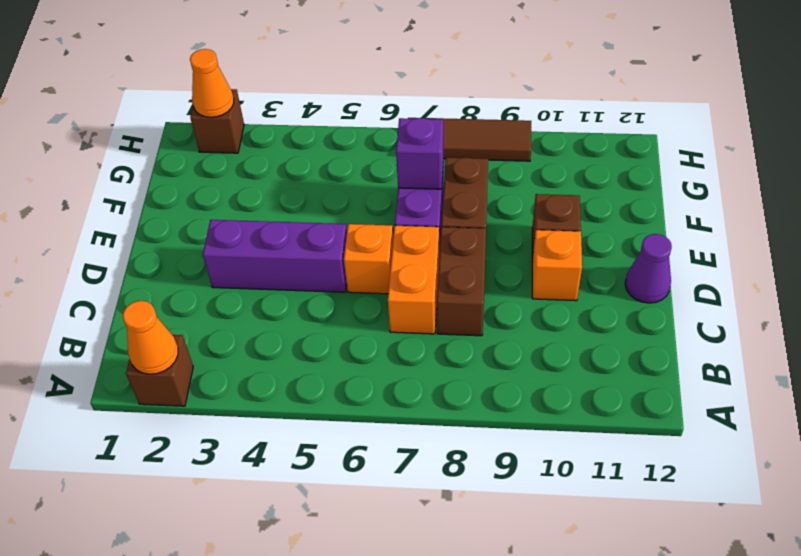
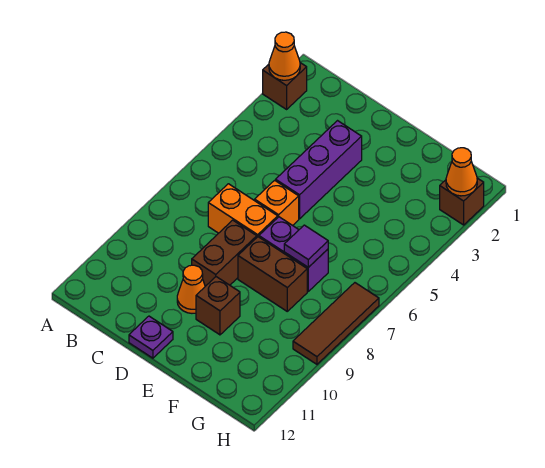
brown brick C8:D8 level 1 -> brown brick D8:D9 level 1
orange brick D10 level 1 -> orange cone D10 level 1
purple cone D12 level 1 -> purple plate D12 level 1
purple brick F7 level 2 -> purple tile F7 level 2

